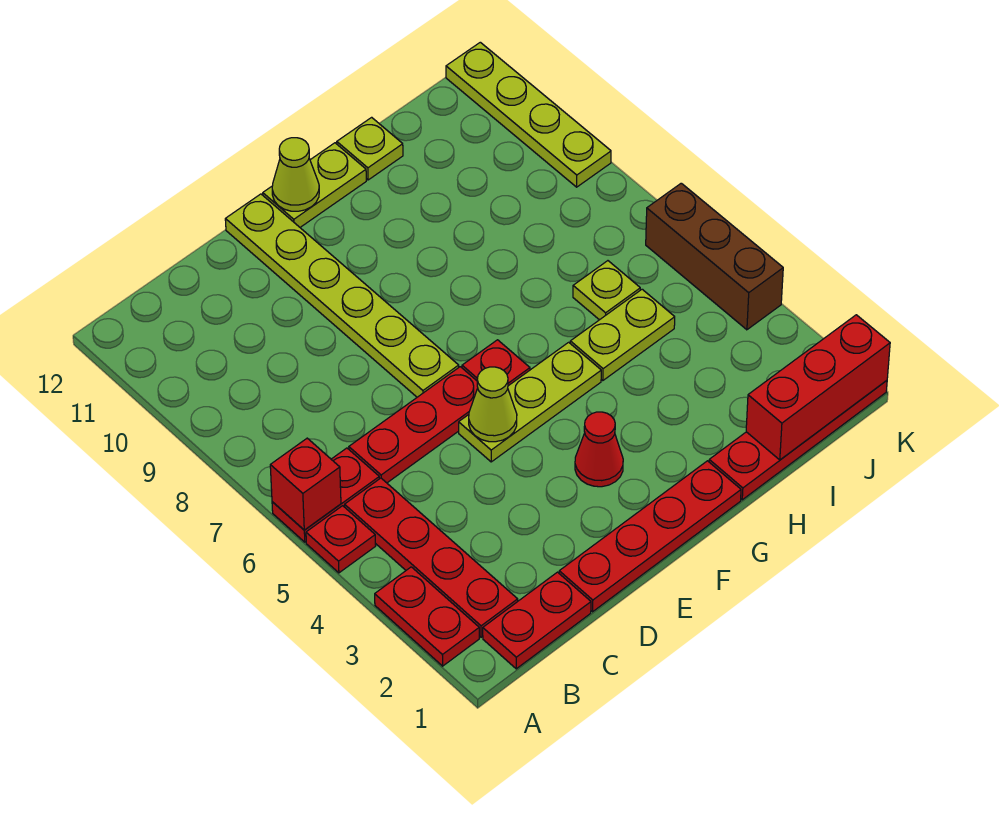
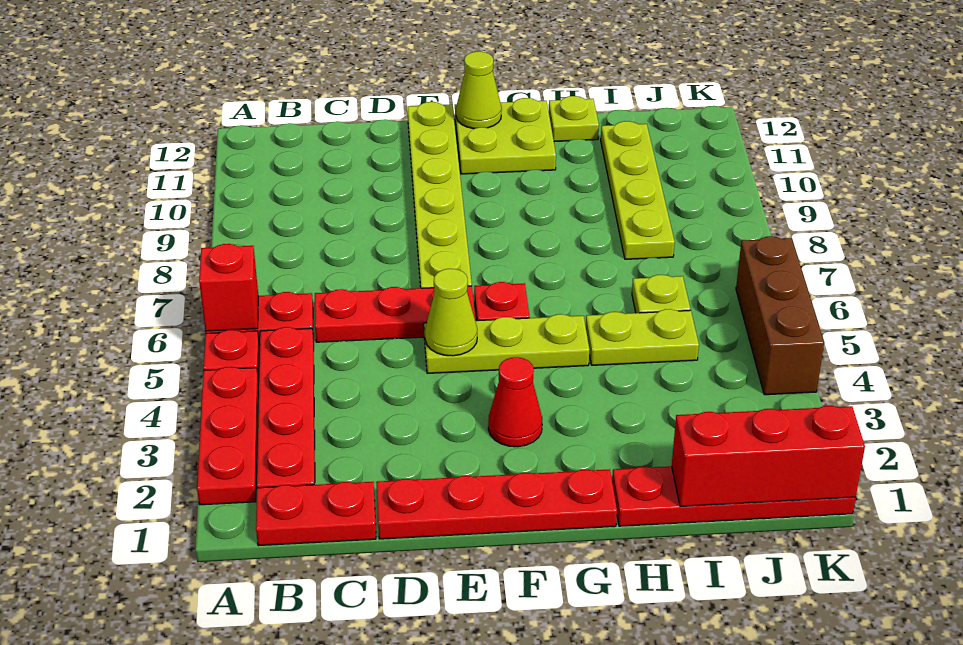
red plate A2:A3 level 1 -> red plate A2:A4 level 1
lime plate F12:G12 level 1 -> lime plate F11:G12 level 1
lime plate K9:K12 level 1 -> lime plate I8:I11 level 1

